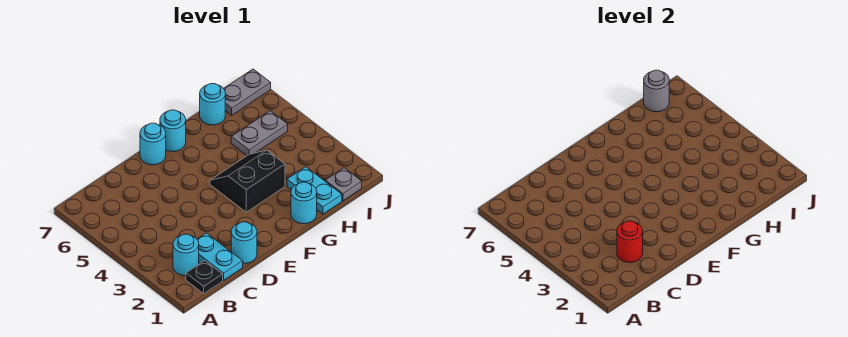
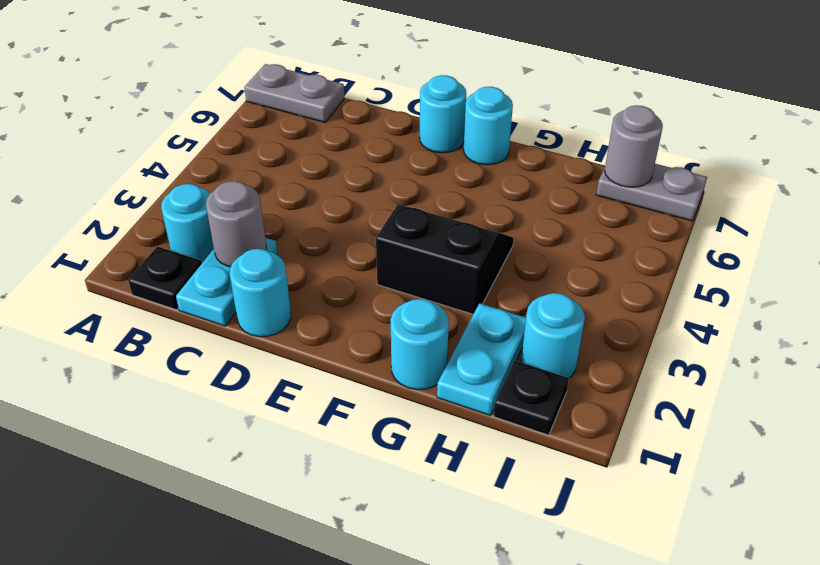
red round brick C2 level 2 -> grey round brick C2 level 2
grey plate H5:I5 level 1 -> grey plate A7:B7 level 1
cyan round brick H7 level 1 -> cyan round brick I2 level 1
grey plate I1 level 1 -> black plate I1 level 1

